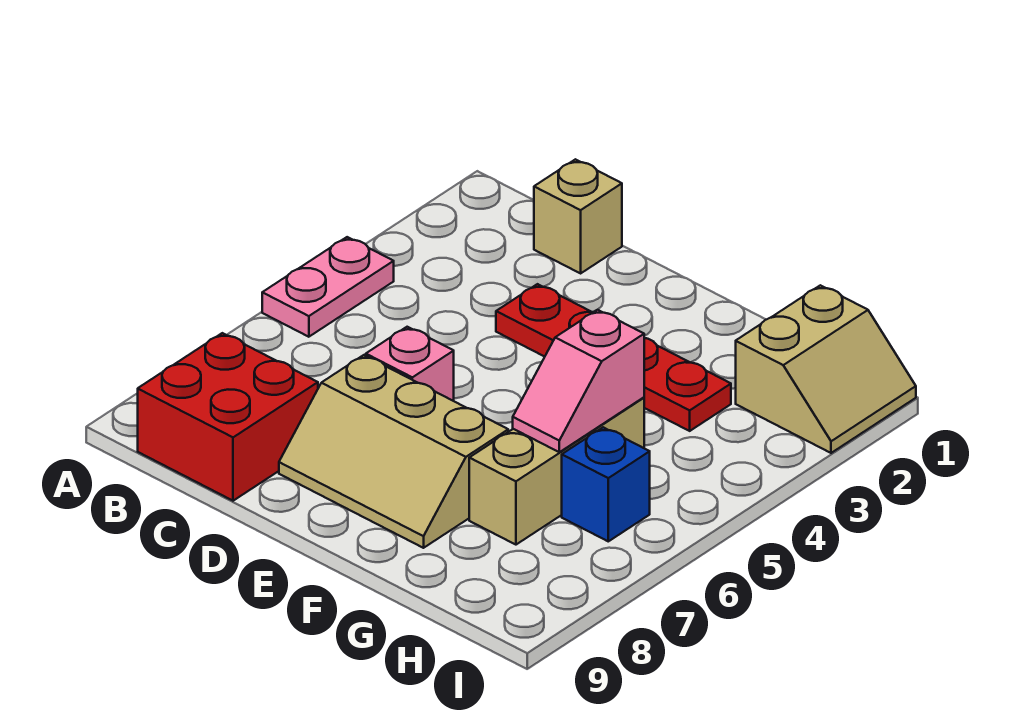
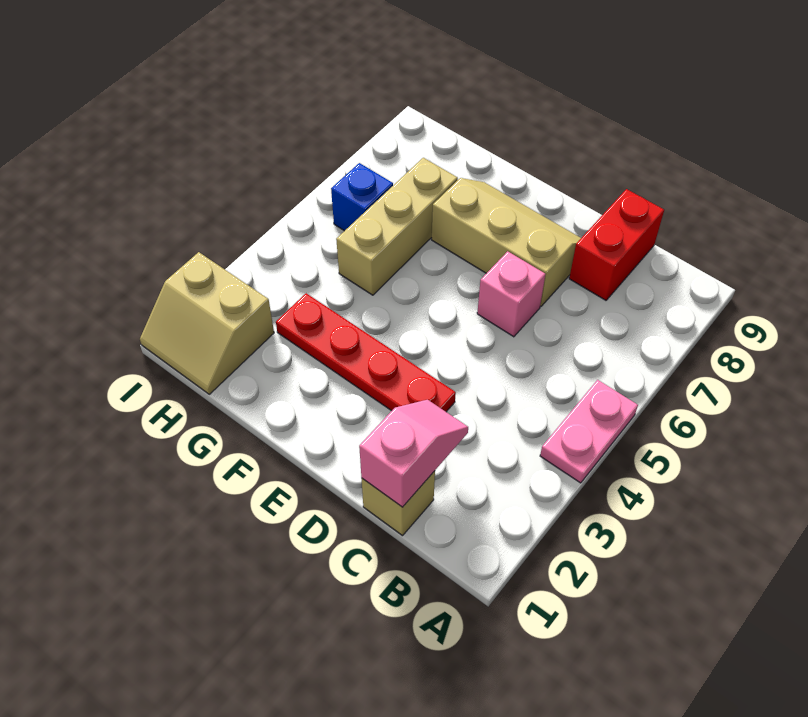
red brick B8:C9 level 1 -> red brick C8:C9 level 1
pink slope G5:G6 level 2 top 5 -> pink slope C1:C2 level 2 top 1
tan slope H1:I2 level 1 top H -> tan slope H1:I2 level 1 top 2

